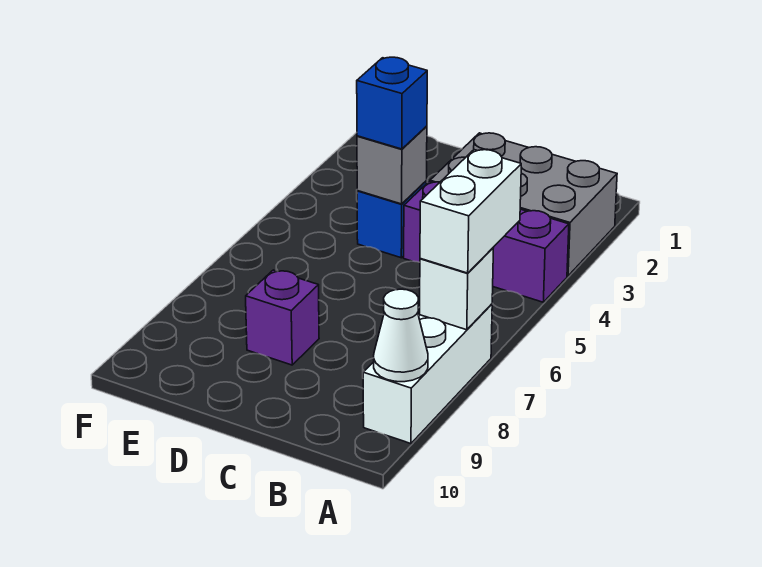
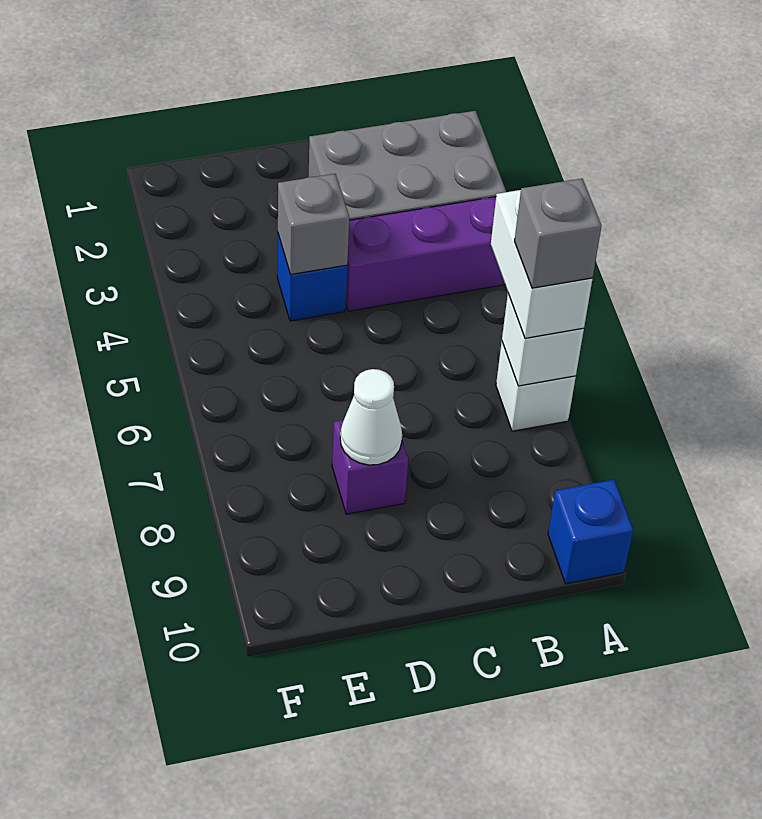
white brick A7:A9 level 1 -> white brick A7 level 1
none -> grey brick A7 level 4
white cone A9 level 2 -> white cone D8 level 2
blue brick D4 level 3 -> blue brick A10 level 1

